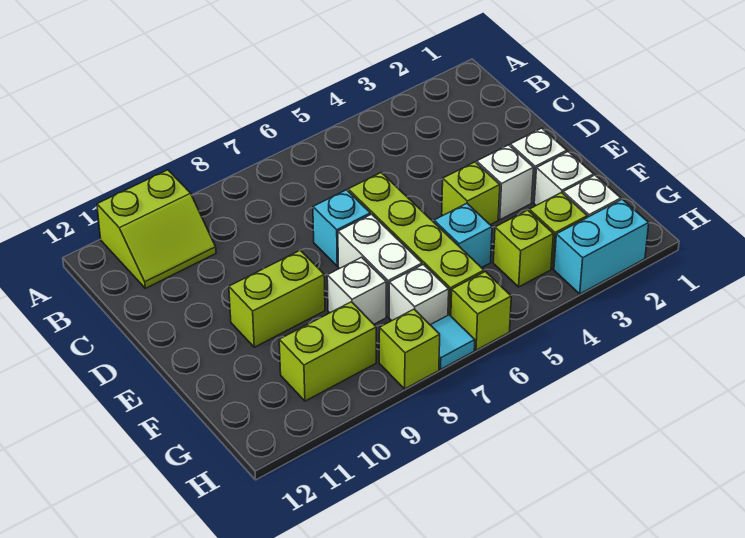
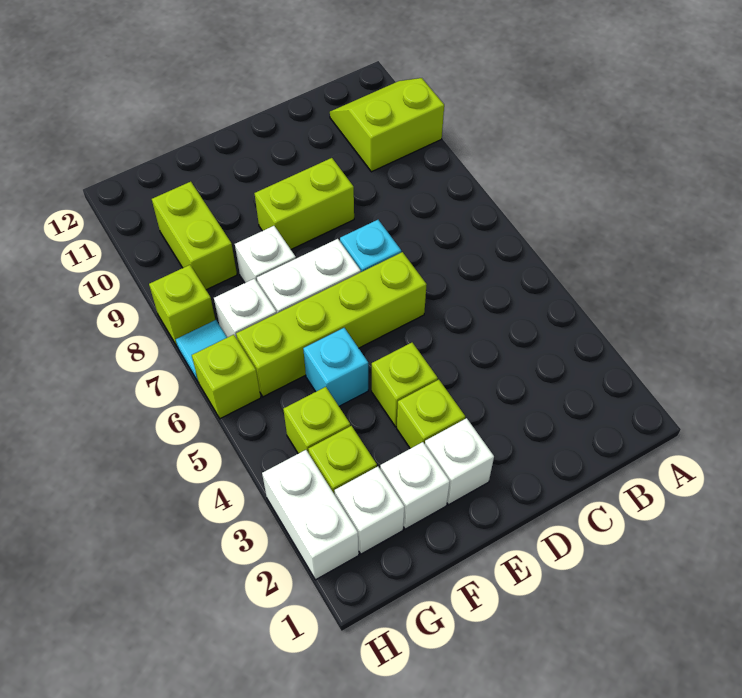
lime slope A10:B11 level 1 top A -> lime slope A10:B11 level 1 top 10
white brick E3 level 1 -> lime brick E3 level 1
lime brick E9:E10 level 1 -> lime brick D9:E9 level 1
cyan brick H2:H3 level 1 -> white brick H2:H3 level 1

